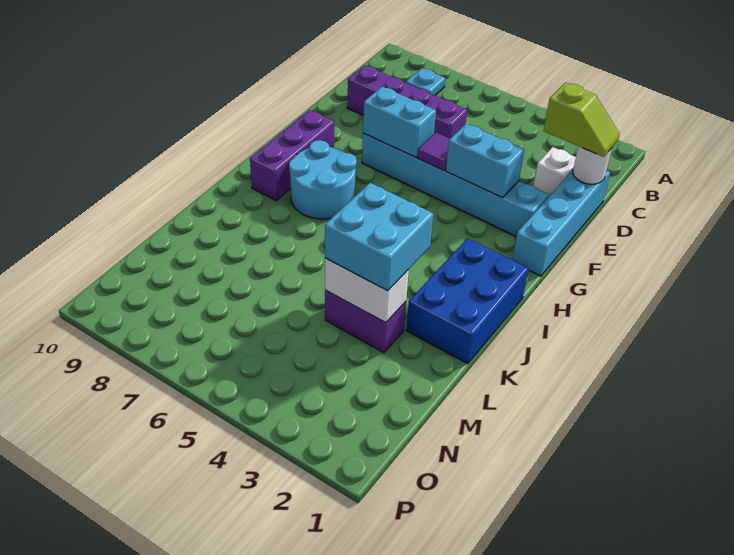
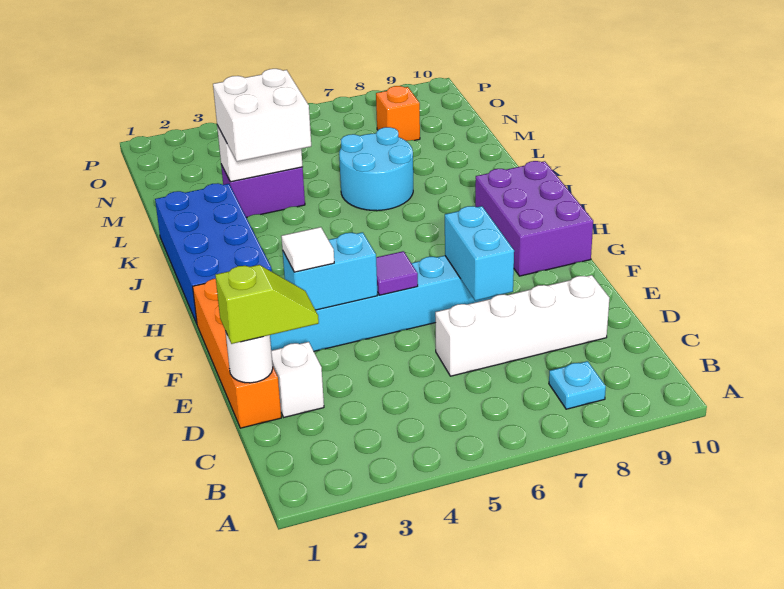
cyan brick D1:G1 level 1 -> orange brick D1:G1 level 1
lime slope D1:D2 level 3 top 2 -> lime slope D1:D2 level 3 top 1
purple brick D6:D9 level 1 -> white brick D6:D9 level 1
none -> white tile F3 level 3
cyan brick F6:F7 level 2 -> cyan brick E7:F7 level 2
purple brick G9:I9 level 1 -> purple brick G9:I10 level 1
cyan round brick H7:I8 level 1 -> cyan round brick K6:L7 level 1
blue brick I1:K2 level 1 -> blue brick H1:K2 level 1
cyan brick K3:L4 level 3 -> white brick K3:L4 level 3
none -> orange brick N8 level 1

